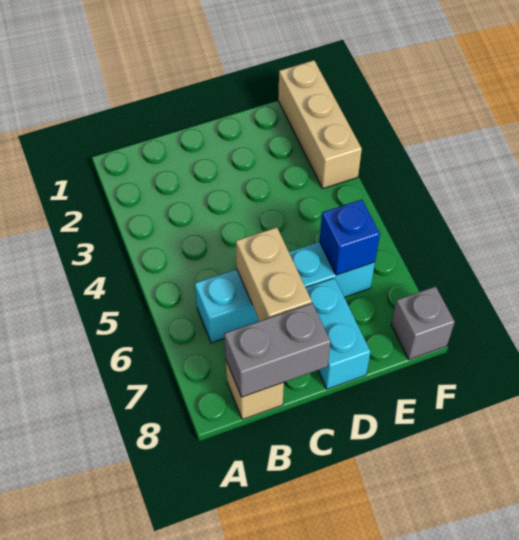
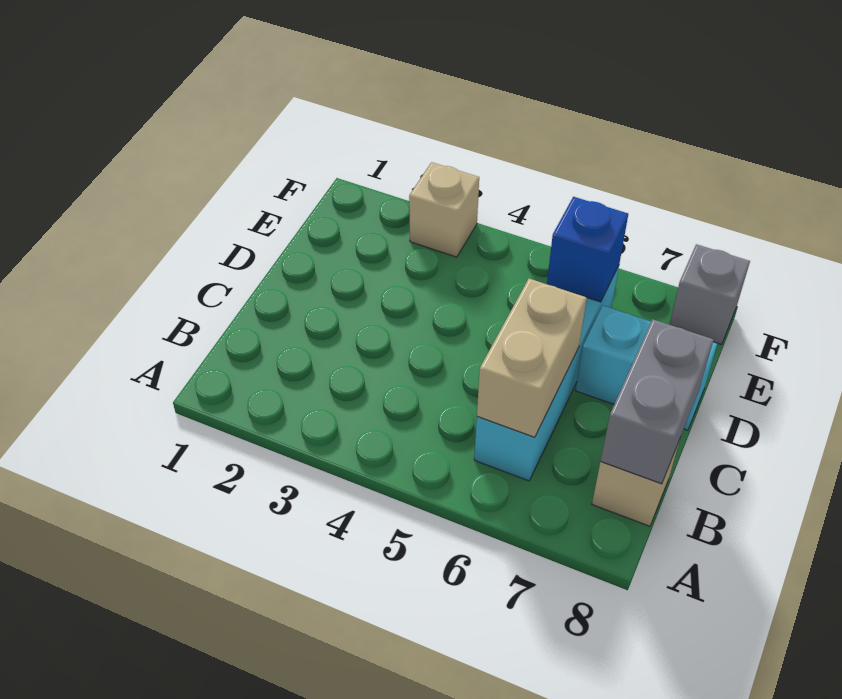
tan brick C6:C7 level 2 -> tan brick B6:C6 level 2
tan brick F1:F3 level 1 -> tan brick F3 level 1

